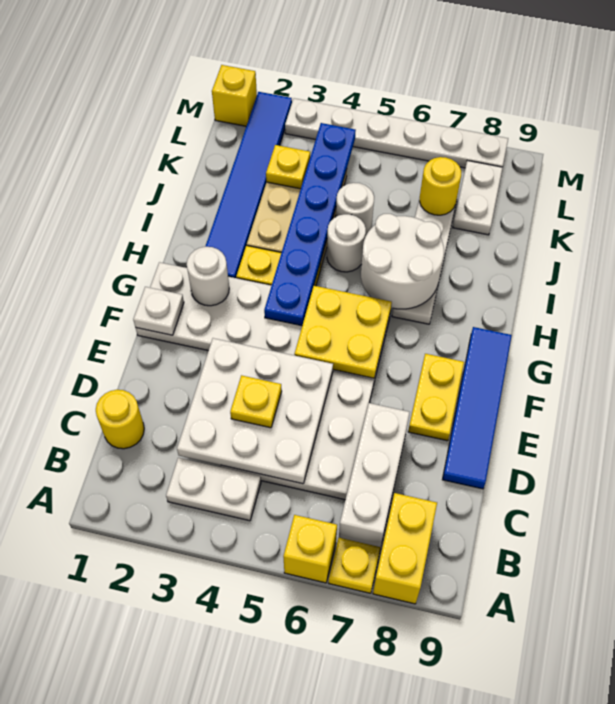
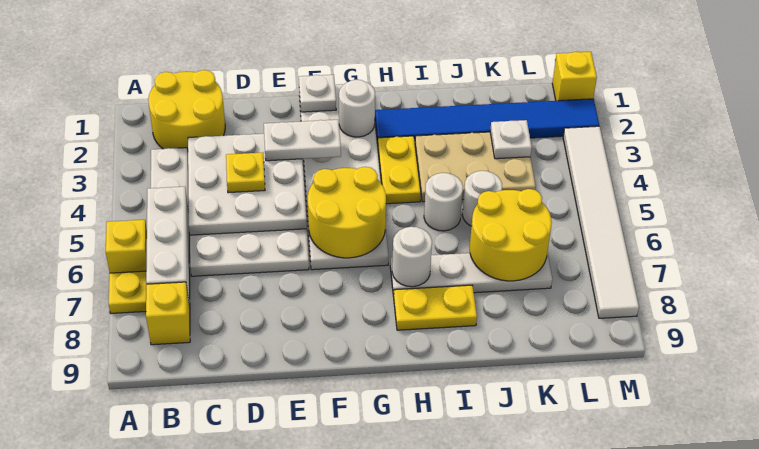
yellow brick A8:B8 level 1 -> yellow brick B8 level 1
white brick B7:D7 level 1 -> white brick B5:B7 level 1
yellow round brick C1 level 1 -> yellow round brick B1:C2 level 1
blue tile D9:G9 level 1 -> none
yellow plate E8:F8 level 1 -> yellow plate H8:I8 level 1
yellow plate F5:G6 level 2 -> yellow round brick F5:G6 level 2
blue plate G4:L4 level 2 -> none
white round brick H6:I7 level 2 -> white round brick H7 level 2
yellow plate K3 level 2 -> white plate K3 level 2
yellow round brick K7 level 2 -> yellow round brick J6:K7 level 2
white plate K8:L8 level 1 -> white plate E3:F3 level 3
white plate M3:M8 level 1 -> white tile M3:M8 level 1

